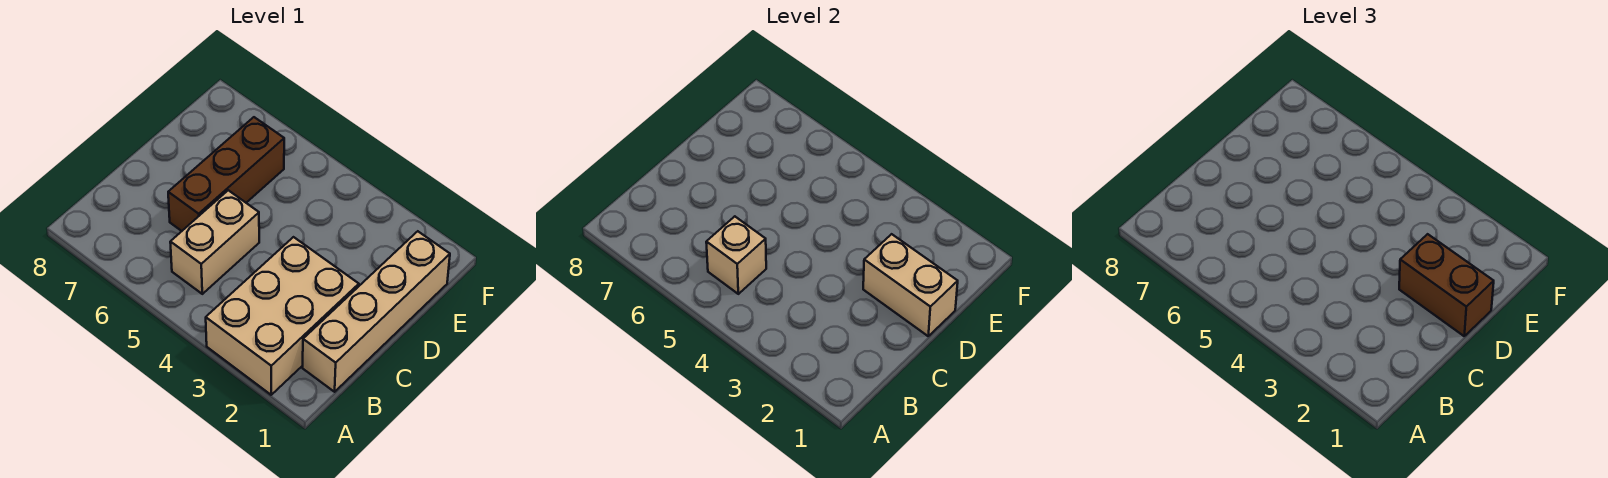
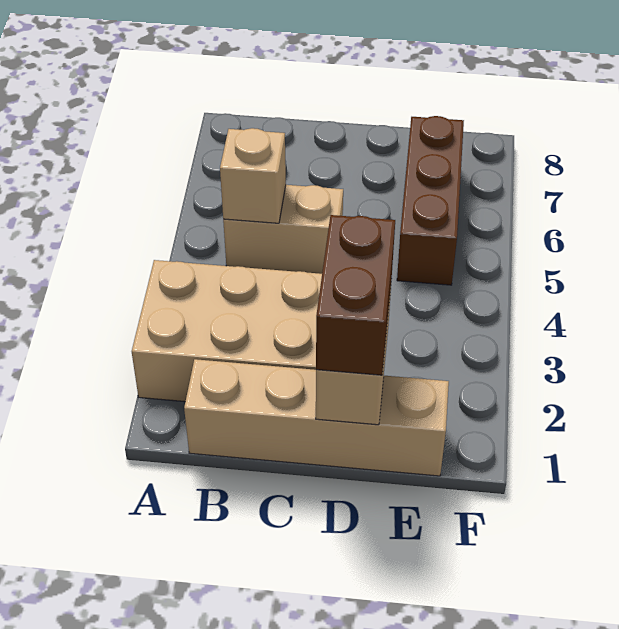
brown brick C6:E6 level 1 -> brown brick E5:E7 level 1

